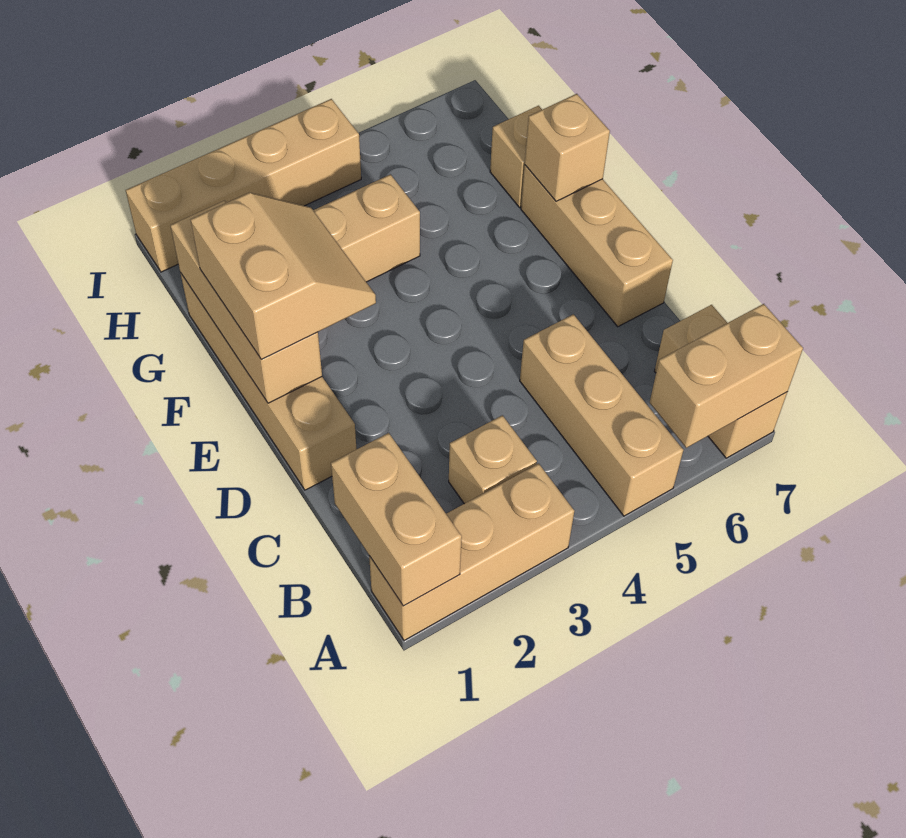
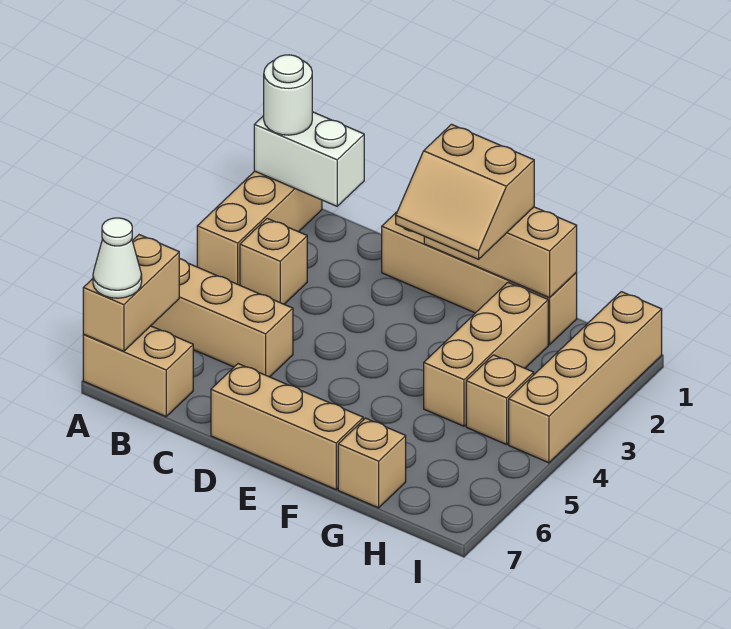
tan brick A1:B1 level 2 -> white brick A1:B1 level 2
none -> white round brick A1 level 3
none -> white cone A7 level 3
tan brick F7 level 2 -> tan brick H4 level 1

